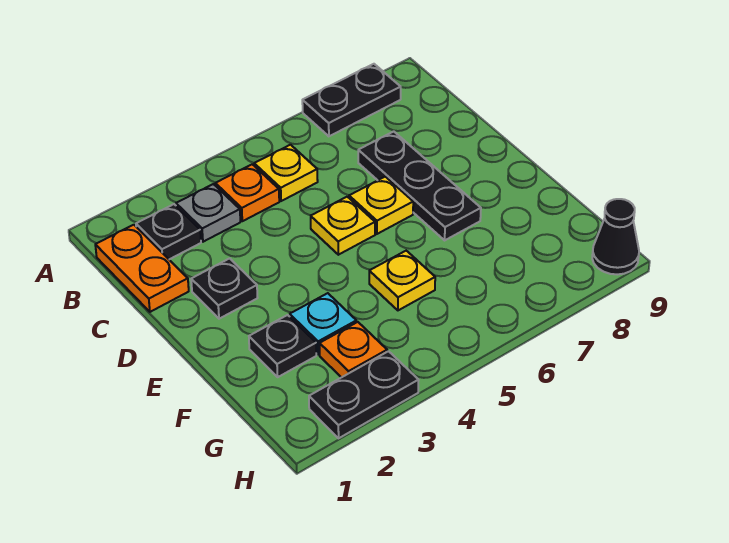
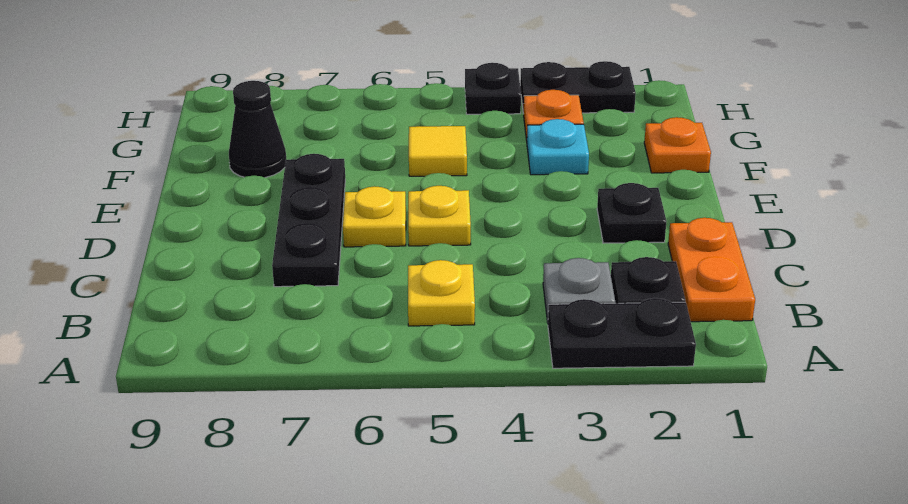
black plate A7:A8 level 1 -> black plate A2:A3 level 1
orange plate B4 level 1 -> orange plate F1 level 1
black plate F2 level 1 -> black plate H4 level 1
yellow plate F5 level 1 -> yellow tile F5 level 1
black cone H9 level 1 -> black cone F8 level 1

